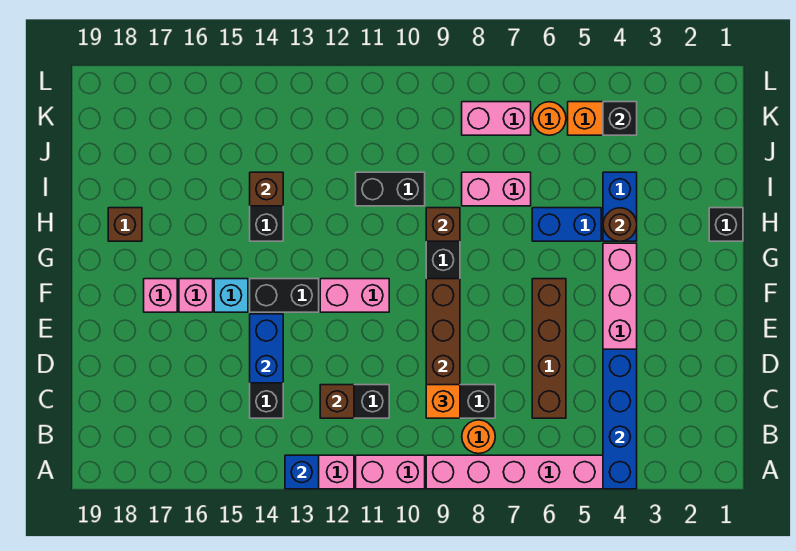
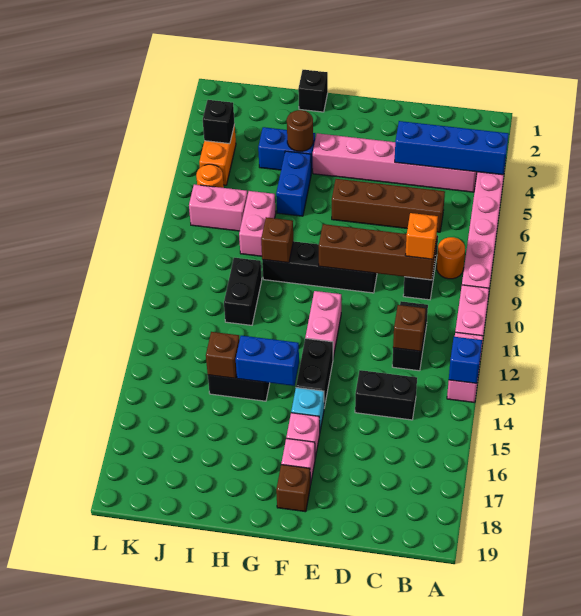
blue brick D14:E14 level 2 -> blue brick G14:H14 level 2
brown brick H18 level 1 -> brown brick F18 level 1
pink brick K7:K8 level 1 -> pink brick J7:K7 level 1

